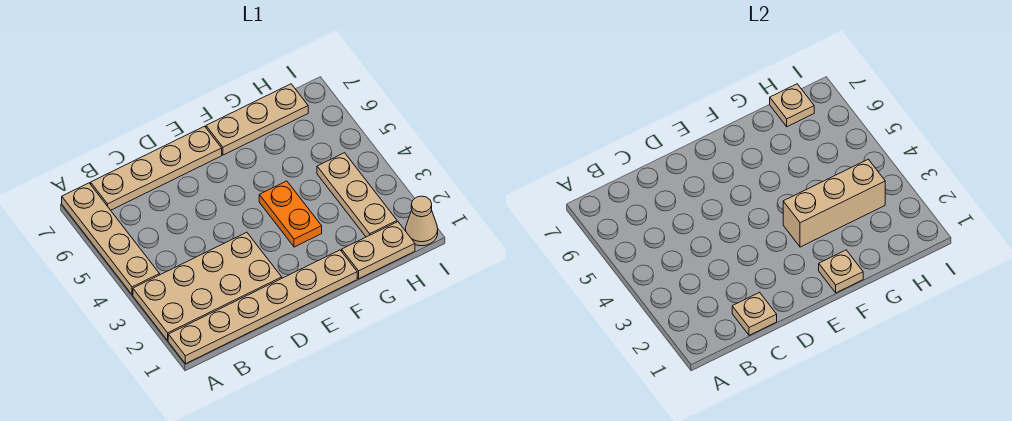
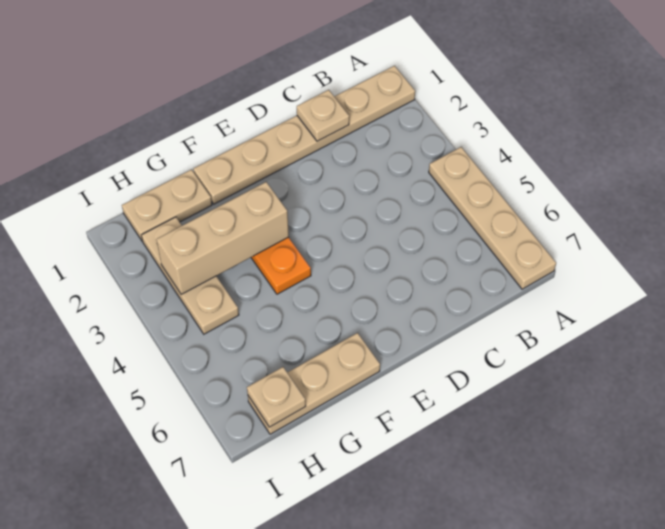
tan plate A2:D3 level 1 -> none
tan plate B7:E7 level 1 -> none
tan plate F1 level 2 -> none
tan cone I1 level 1 -> none

